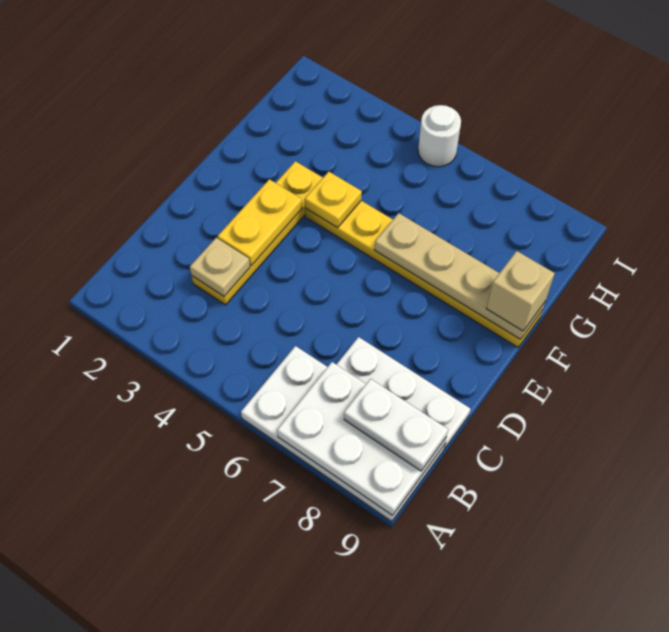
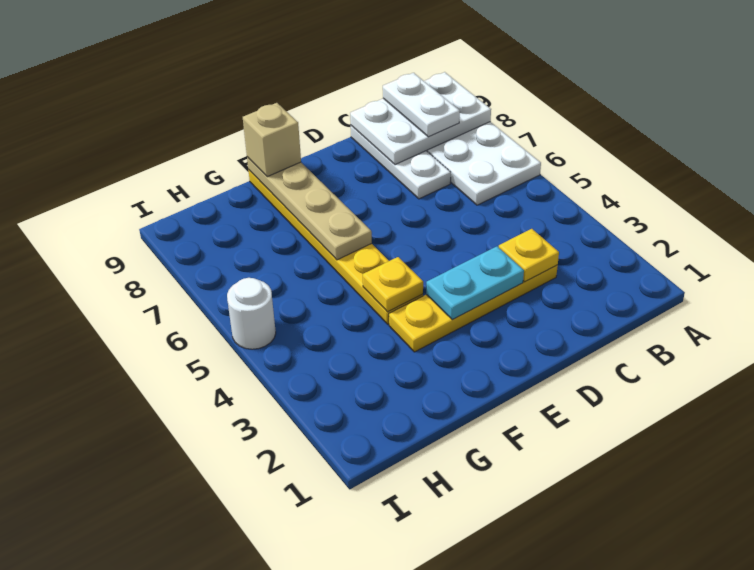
white plate A7:B9 level 2 -> white plate A8:C9 level 2
tan plate C3 level 2 -> yellow plate C3 level 2
yellow plate D3:E3 level 2 -> cyan plate D3:E3 level 2

